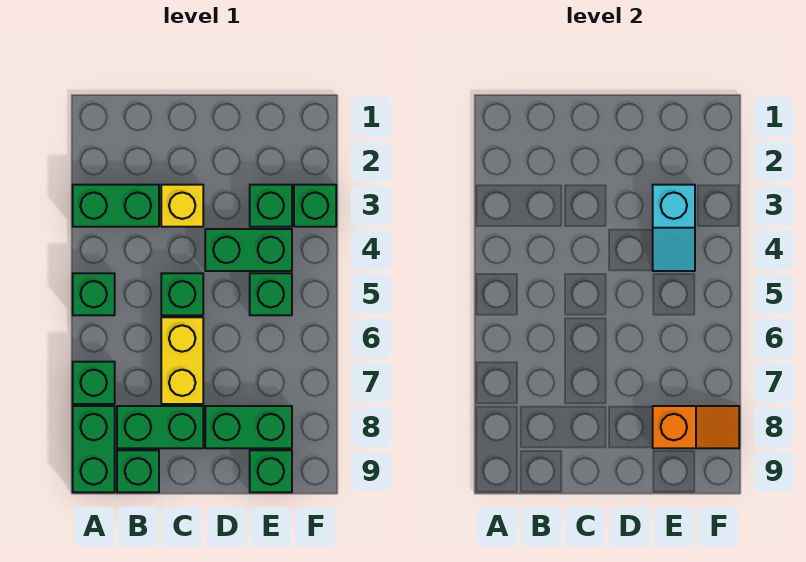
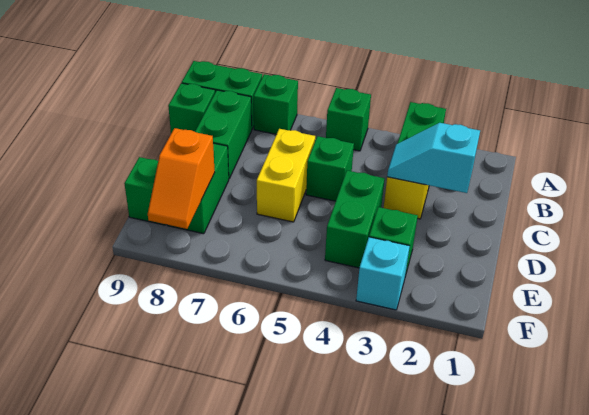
yellow brick C6:C7 level 1 -> yellow brick C6:D6 level 1
cyan slope E3:E4 level 2 top 3 -> cyan slope C2:C3 level 2 top 2
green brick E5 level 1 -> none
green brick F3 level 1 -> cyan brick F3 level 1

